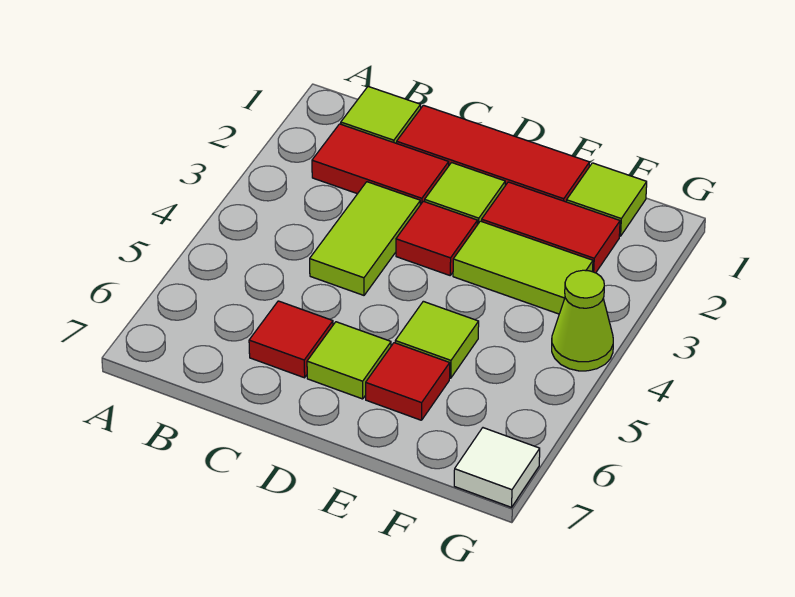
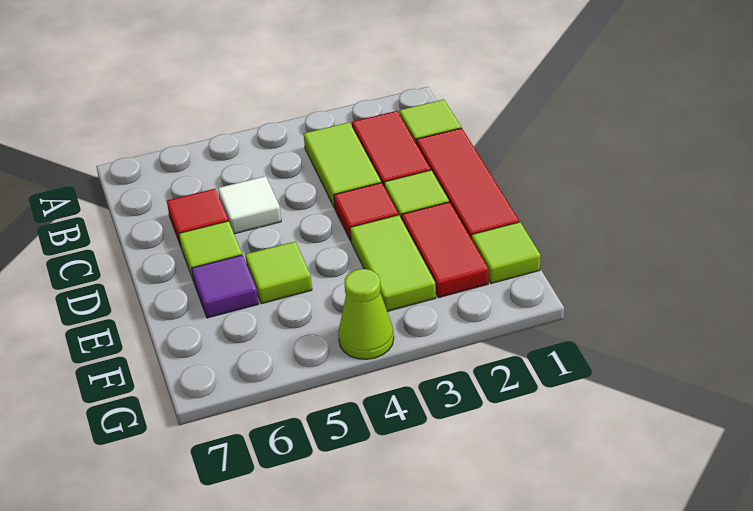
lime tile C3:C4 level 1 -> lime tile B3:C3 level 1
red tile E6 level 1 -> purple tile E6 level 1
white tile G7 level 1 -> white tile C5 level 1

